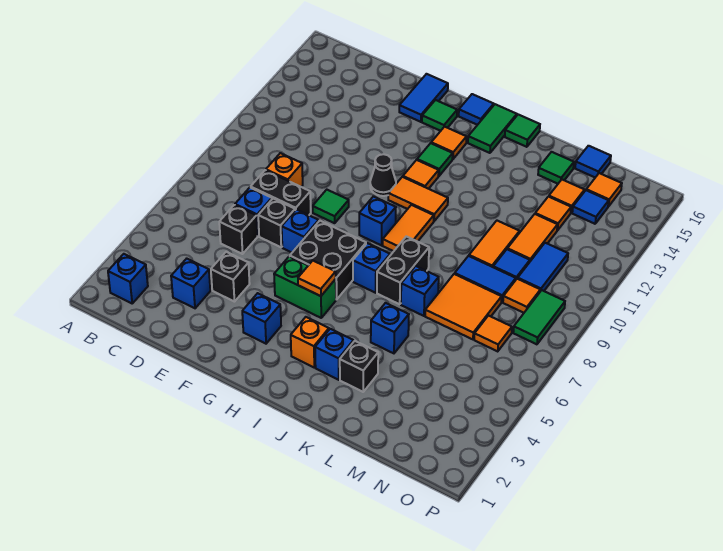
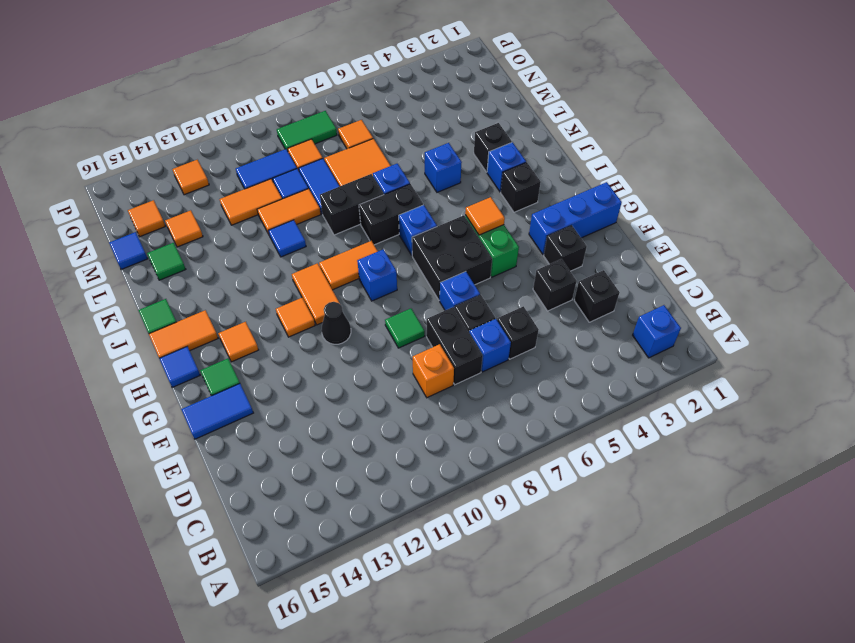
blue brick D3 level 1 -> black brick D3 level 1
none -> black brick F3 level 1
blue brick G3 level 1 -> blue brick G1:G3 level 1
green tile H13 level 1 -> none
orange brick I3 level 1 -> black brick I3 level 1
green tile I15:I16 level 1 -> orange tile I15:I16 level 1
none -> black brick K8:K9 level 1
orange tile M13 level 1 -> orange tile O13 level 1
blue tile N14 level 1 -> blue tile K11 level 1

